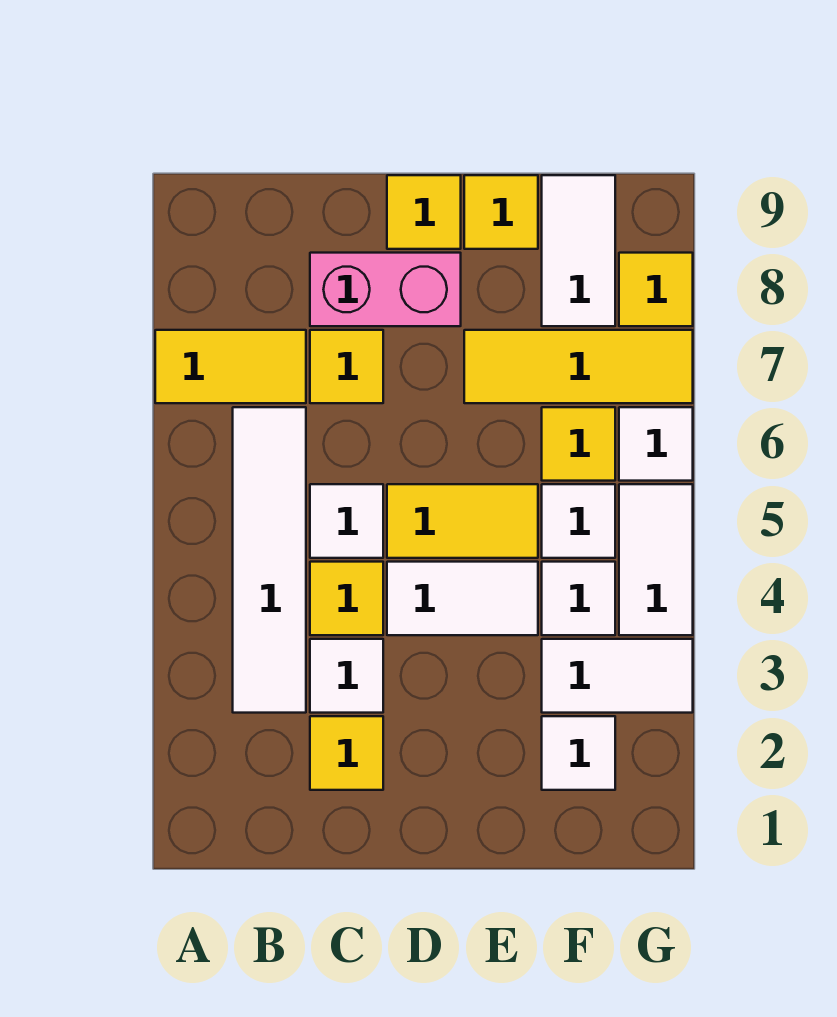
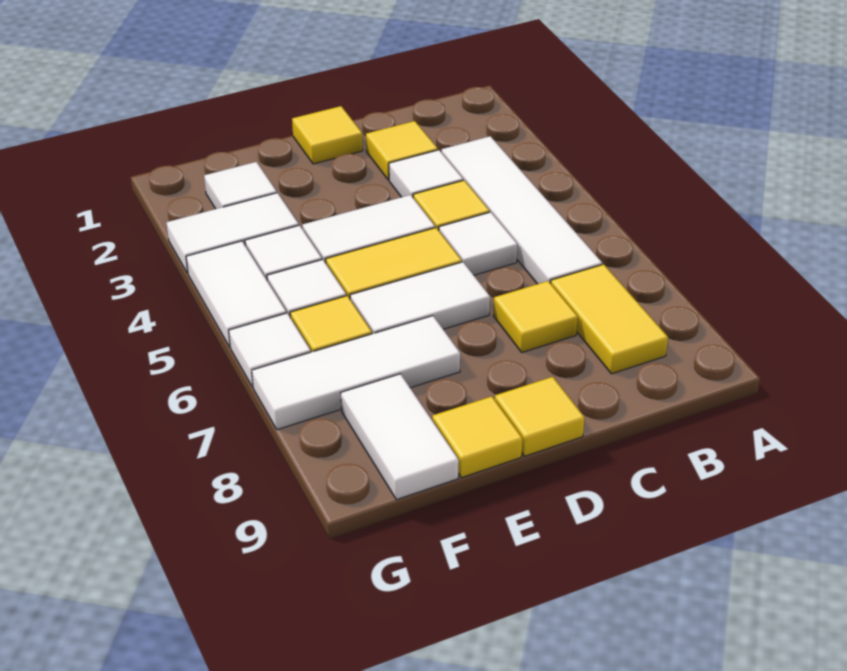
yellow tile A7:B7 level 1 -> yellow tile B7:B8 level 1
pink brick C8:D8 level 1 -> none
none -> white tile D6:E6 level 1
yellow tile E7:G7 level 1 -> white tile E7:G7 level 1
yellow tile G8 level 1 -> yellow tile D1 level 1

